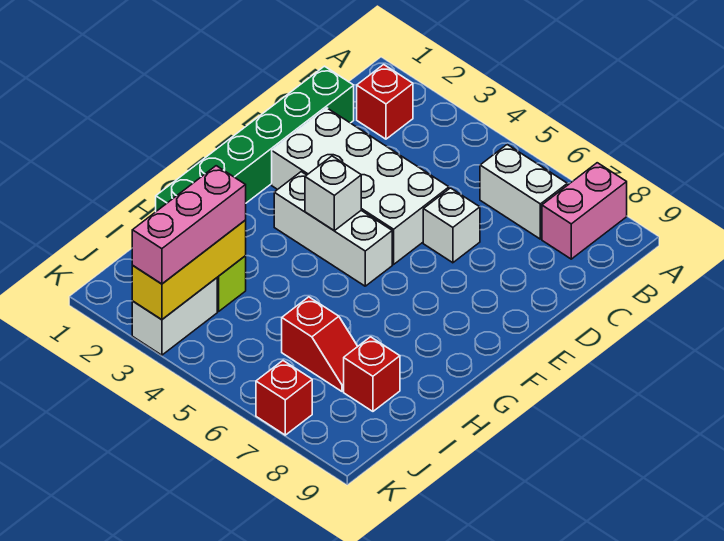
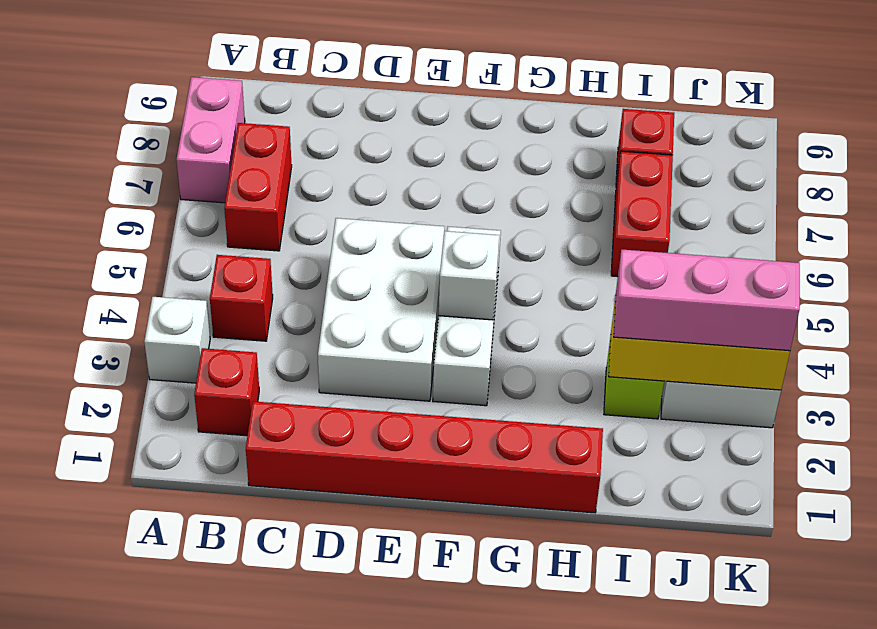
pink brick A8:B8 level 1 -> pink brick A7:A8 level 1
white brick B6:B7 level 1 -> red brick B6:B7 level 1
green brick C1:H1 level 1 -> red brick C1:H1 level 1
white brick D2:E5 level 1 -> white brick D3:E5 level 1
white brick D6 level 1 -> white brick A3 level 1
red slope I6:I7 level 1 top 6 -> red brick I6:I7 level 1
red brick K7 level 1 -> red brick B4 level 1

